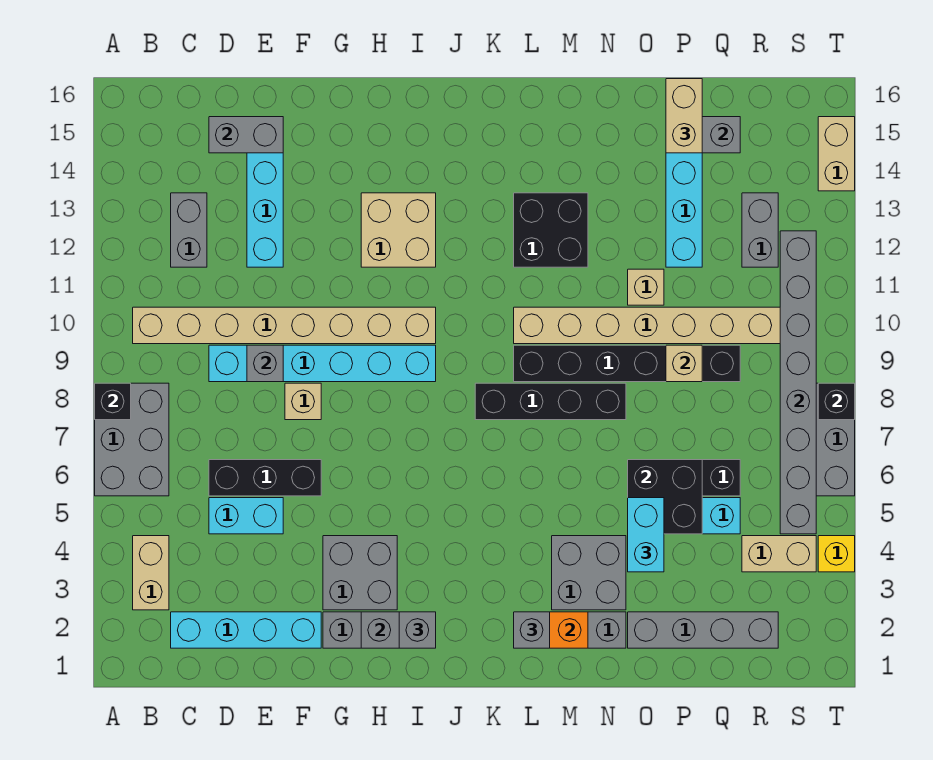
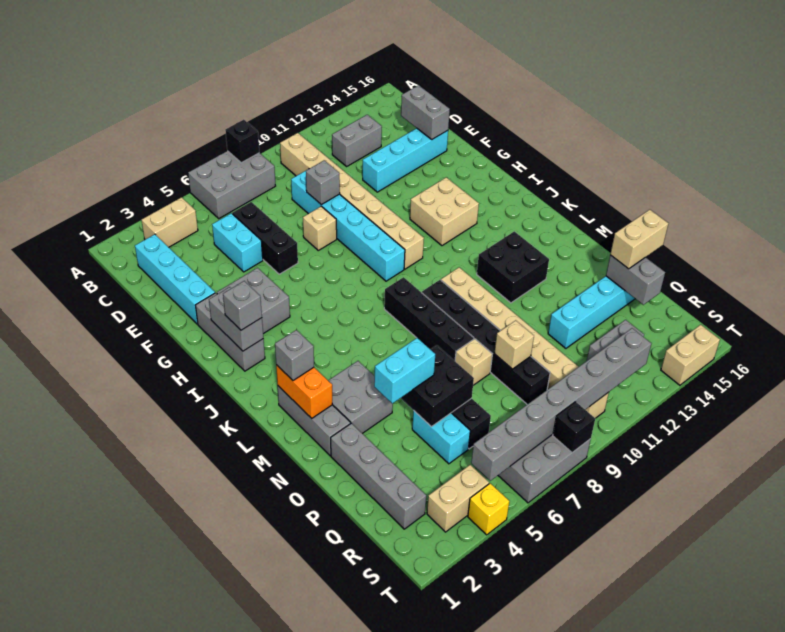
tan brick O11 level 1 -> tan brick O8 level 1
tan brick R4:S4 level 1 -> tan brick S3:S4 level 1

